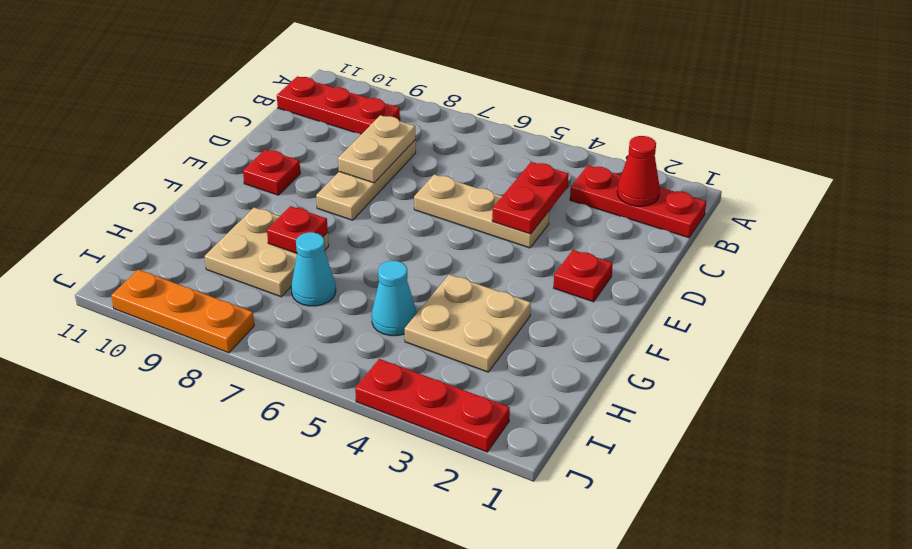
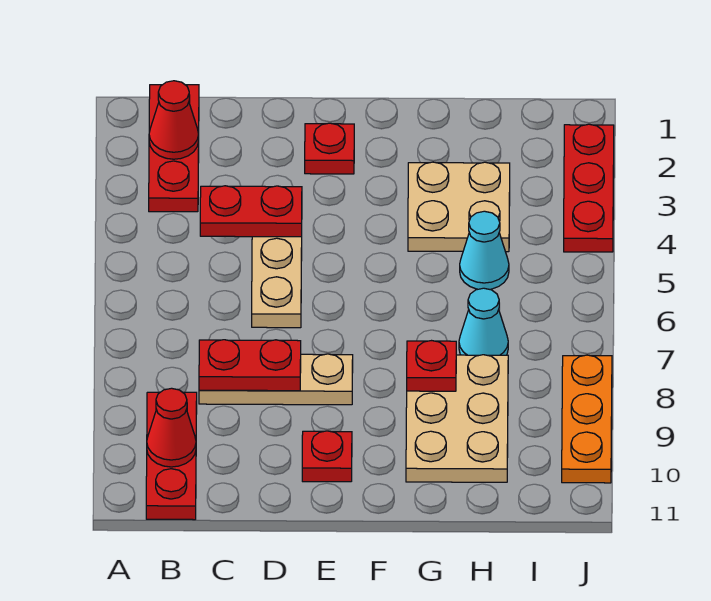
none -> red cone B10 level 2
tan plate C8:D8 level 2 -> red plate C8:D8 level 2
tan plate G8:H9 level 1 -> tan plate G8:H10 level 1

